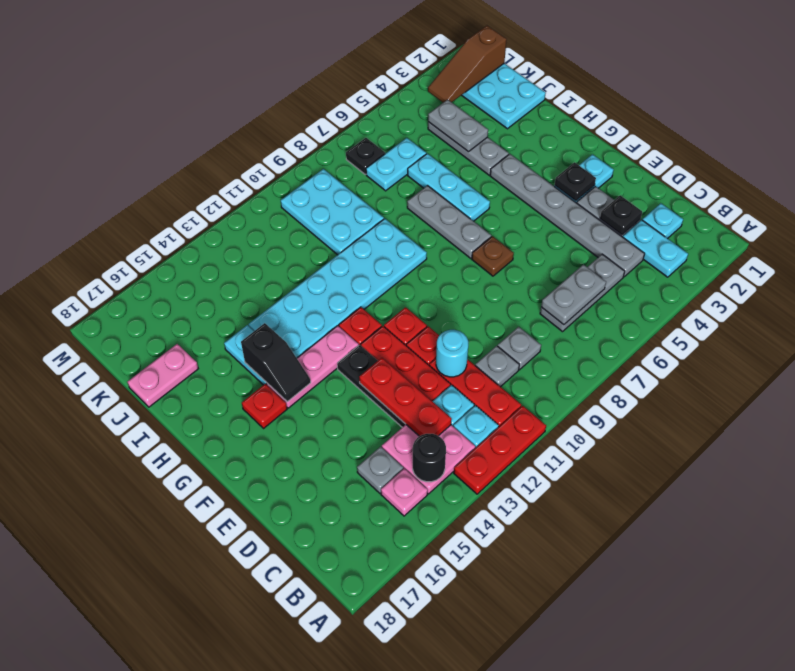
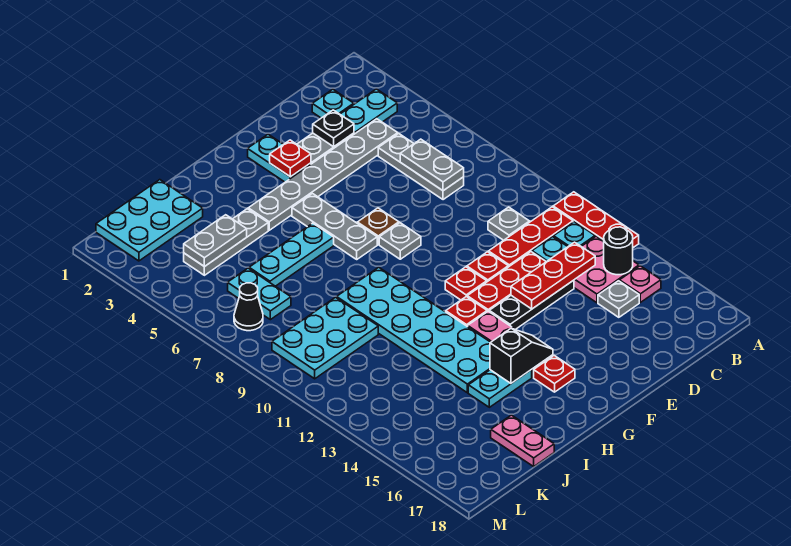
grey plate C9 level 1 -> grey plate F8 level 1
cyan round brick D11 level 2 -> none
black plate F3 level 2 -> red plate F3 level 2
grey plate G7:I7 level 1 -> grey plate G5:G7 level 1
brown slope L1:L3 level 2 top 1 -> none
black plate L7 level 1 -> black cone L7 level 1

